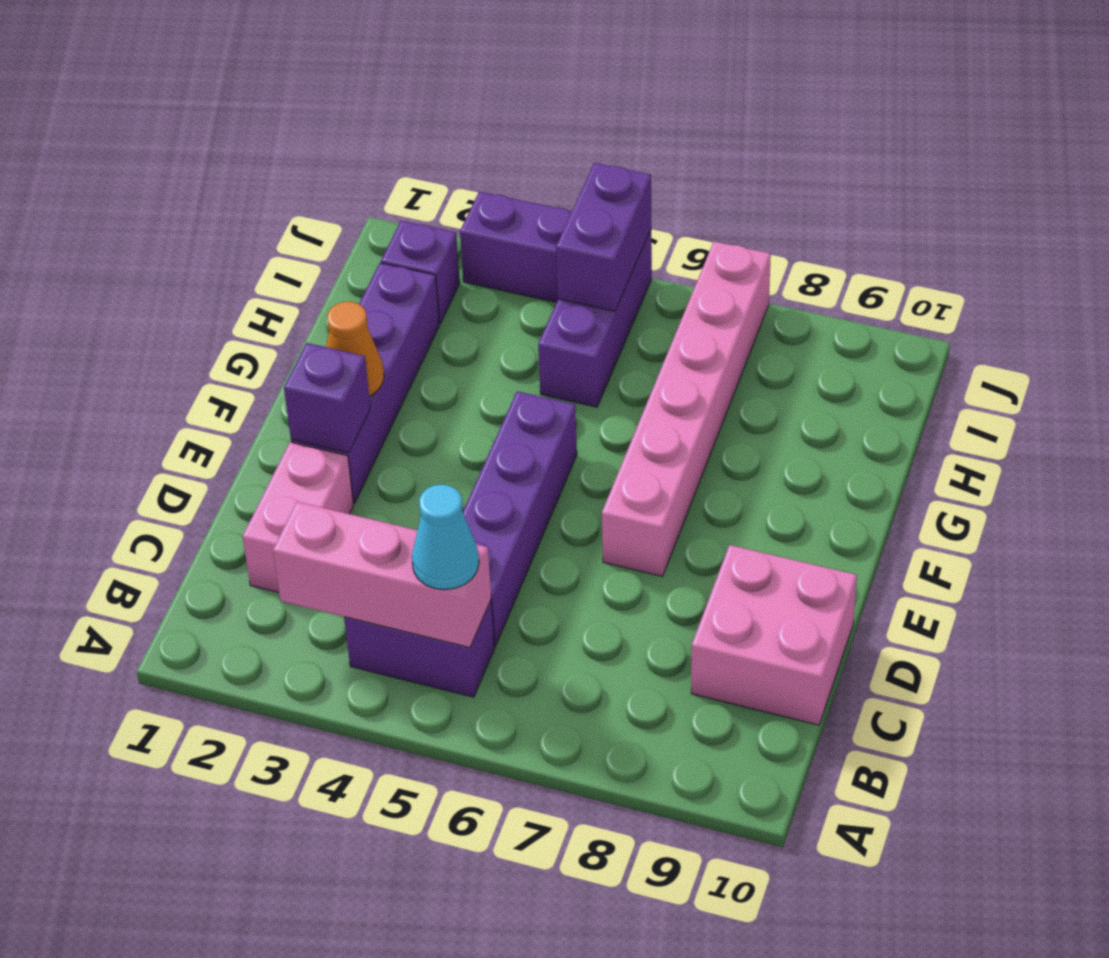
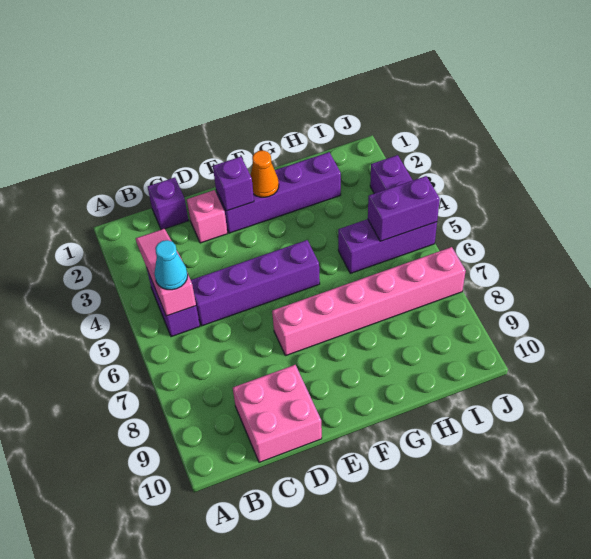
pink brick B3:B5 level 2 -> pink slope B3:B5 level 2 top 5
pink brick C2:D2 level 1 -> pink brick D2 level 1
purple brick I2 level 1 -> purple brick C1 level 1

